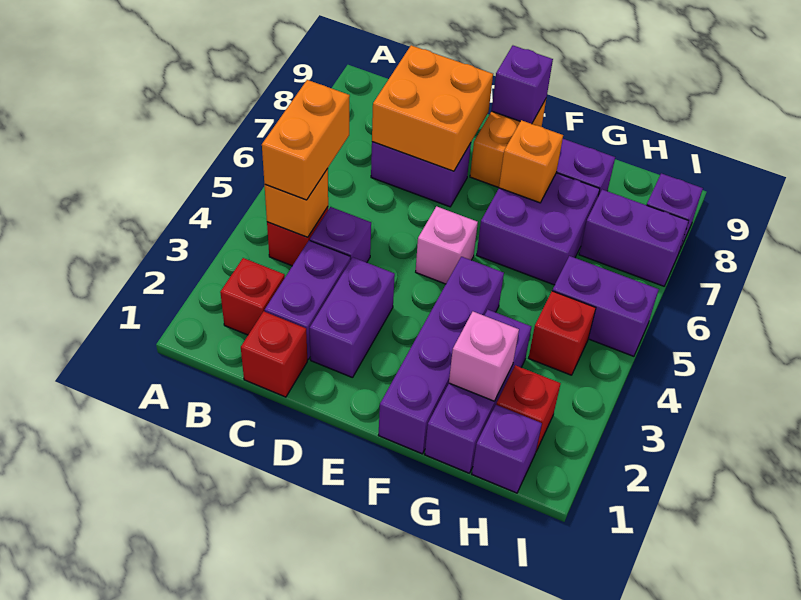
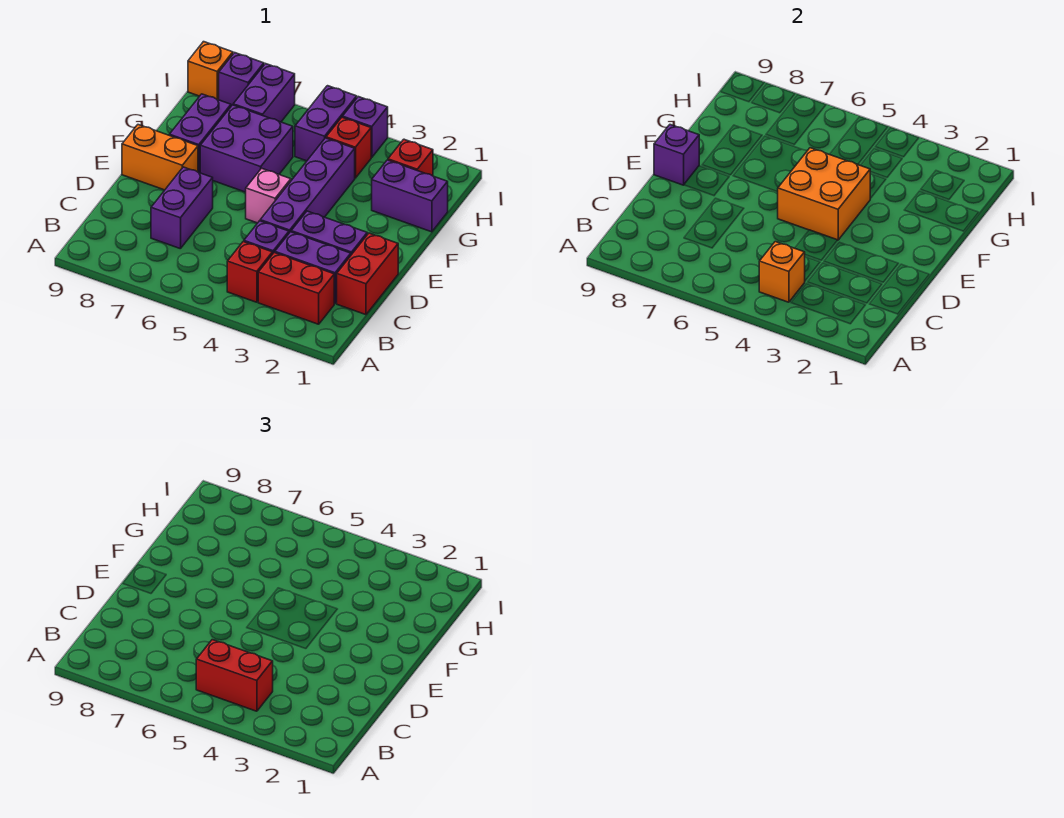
red brick B2 level 1 -> red brick B2:B3 level 1
orange brick B4:B5 level 3 -> red brick B4:B5 level 3
red brick C1 level 1 -> red brick C1:D1 level 1
orange brick C7:D8 level 2 -> orange brick E4:F5 level 2
purple brick F1:F4 level 1 -> purple brick D4:G4 level 1
orange brick F7 level 2 -> orange brick I9 level 1
purple brick G1:G3 level 1 -> purple brick G1:G2 level 1
pink brick G2 level 2 -> none
purple brick H1 level 1 -> purple brick I4 level 1

